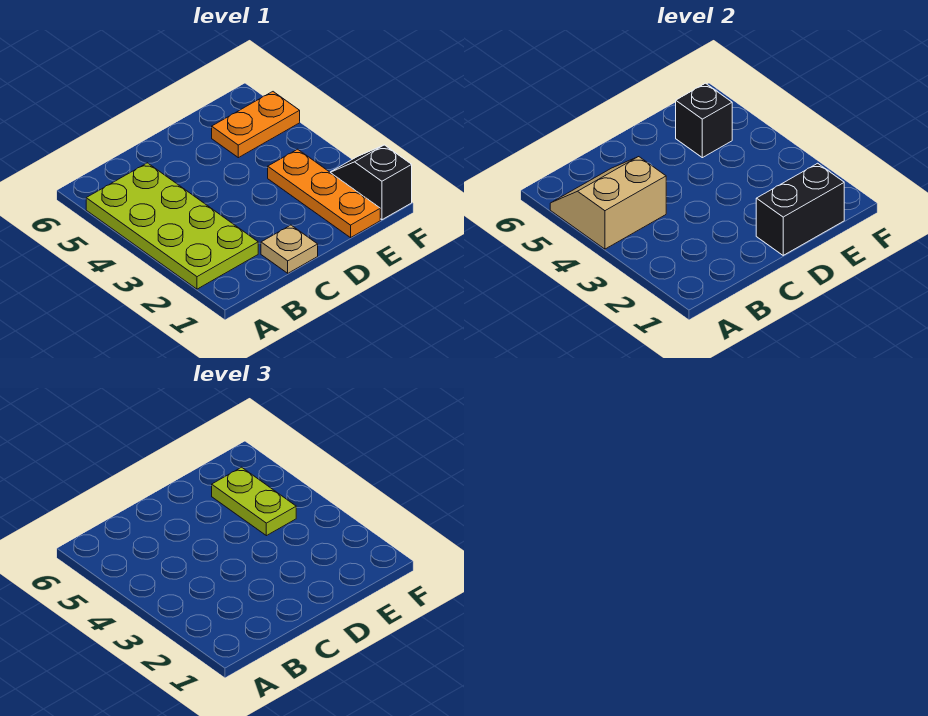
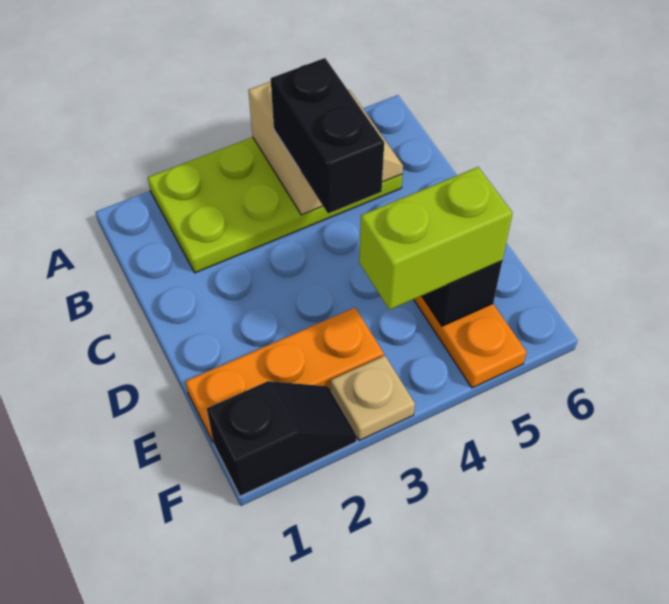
tan plate C1 level 1 -> tan plate F3 level 1
black brick D1:E1 level 2 -> black brick B4:C4 level 3
lime plate E4:E5 level 3 -> lime brick E4:E5 level 3

